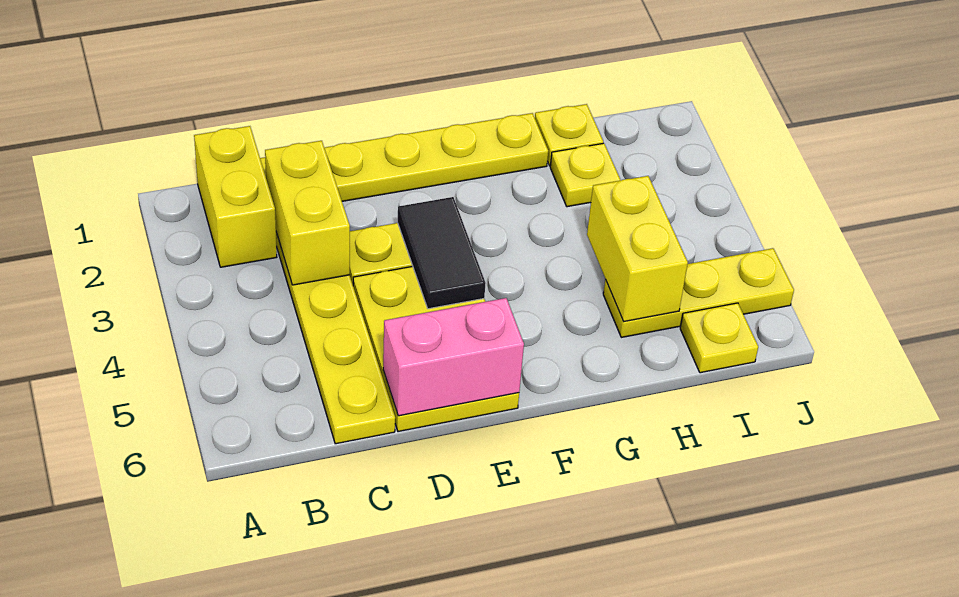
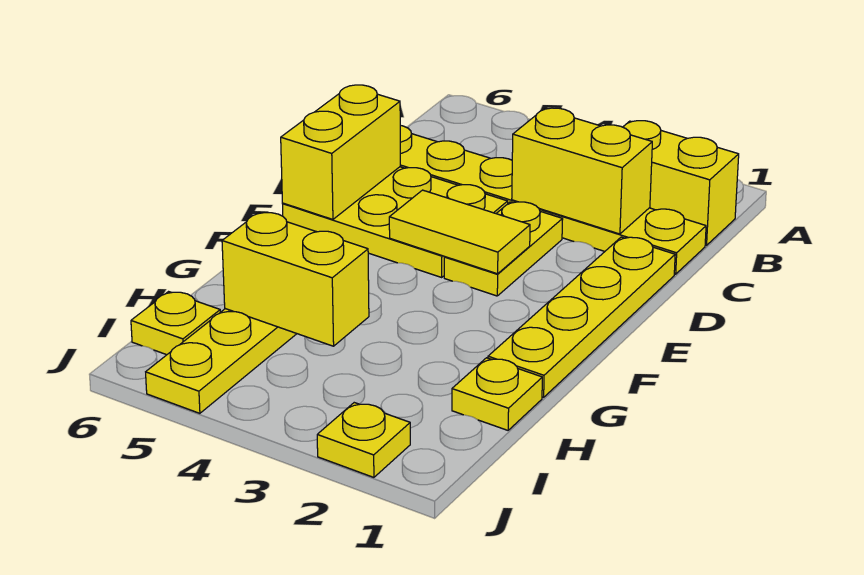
pink brick D6:E6 level 2 -> yellow brick D6:E6 level 2
black tile E3:E4 level 2 -> yellow tile E3:E4 level 2
yellow plate H2 level 1 -> yellow plate J2 level 1

